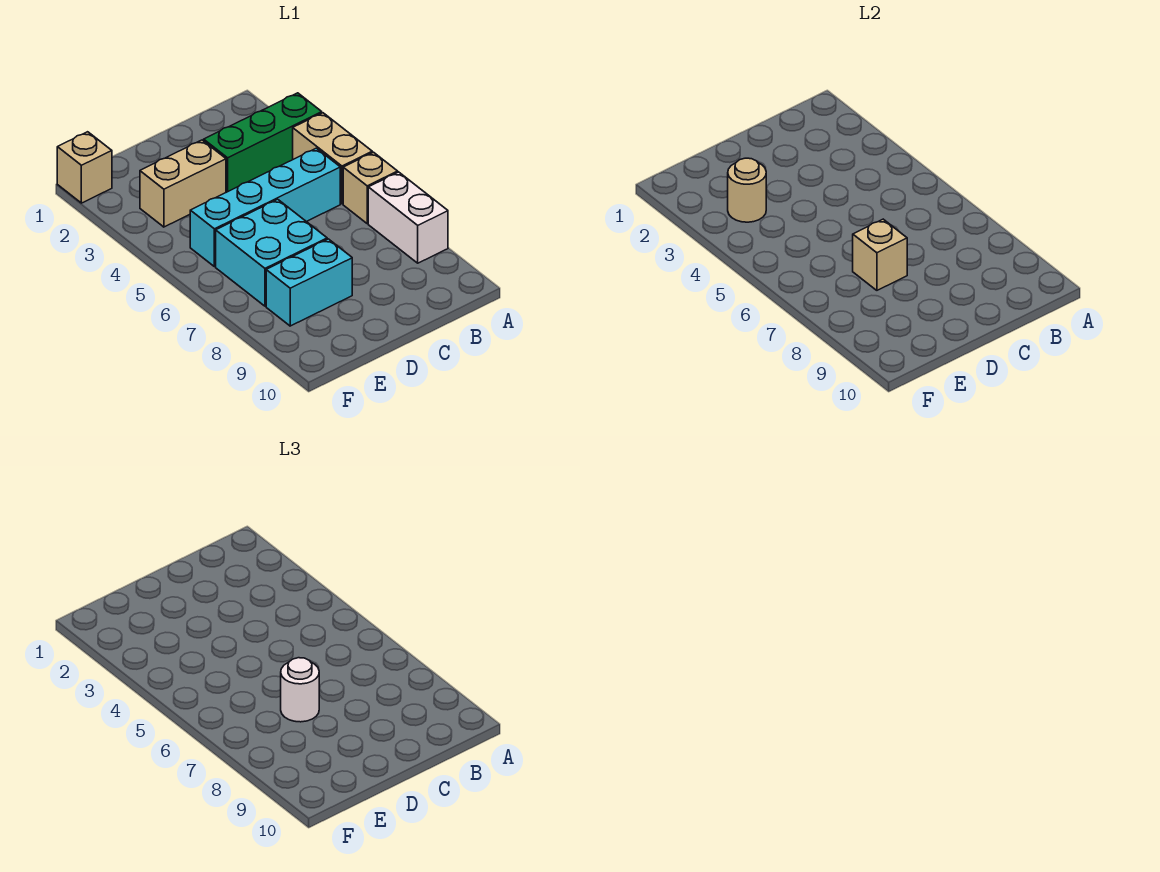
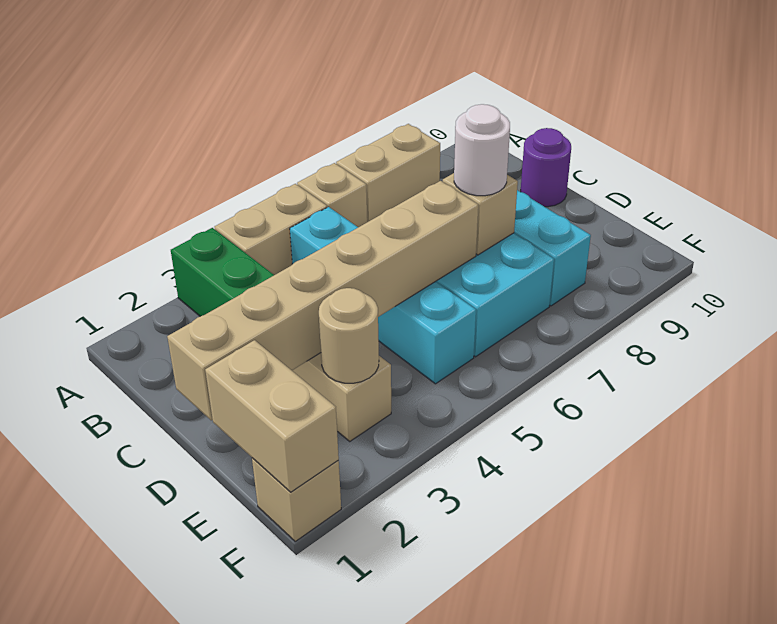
white brick A7:A8 level 1 -> tan brick A7:A8 level 1
none -> purple round brick C10 level 1
none -> tan brick D1:D6 level 2
none -> tan brick E1:F1 level 2

